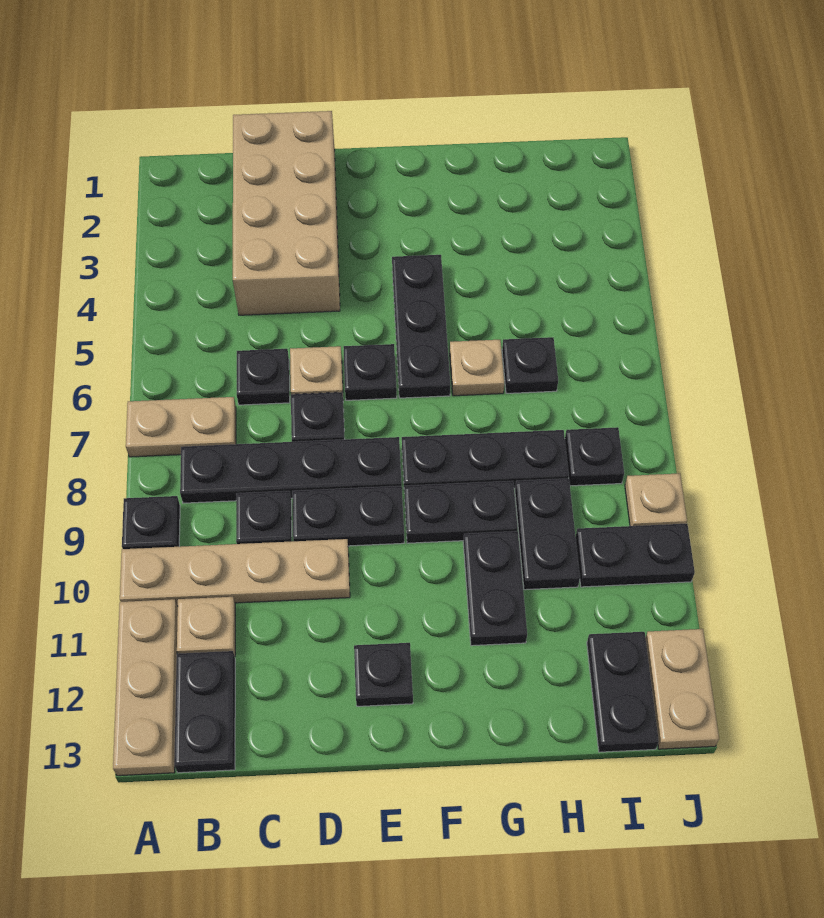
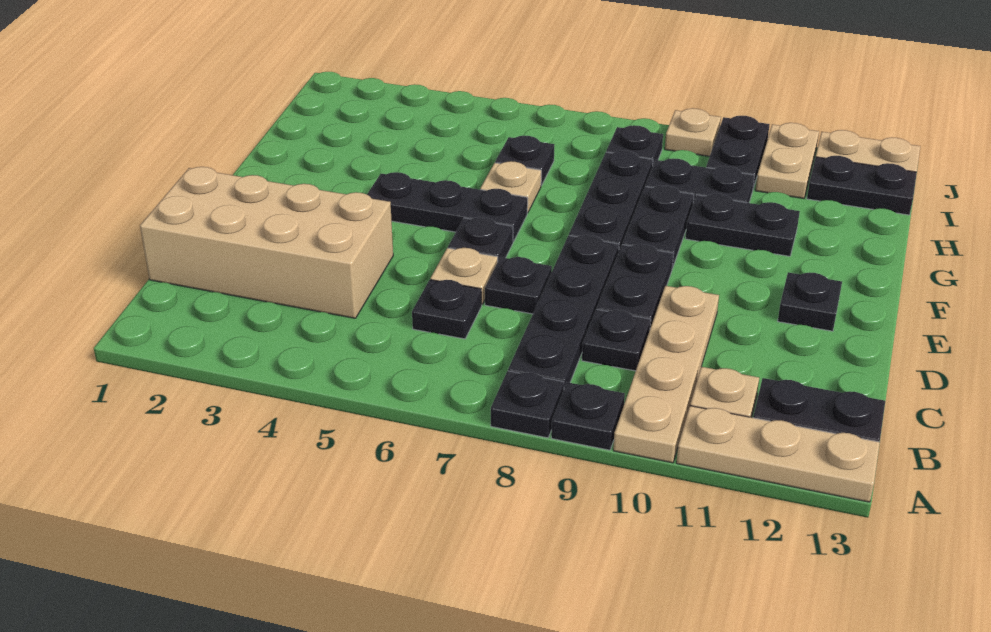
tan plate A7:B7 level 1 -> tan plate I11:J11 level 1
none -> black plate A8 level 1

